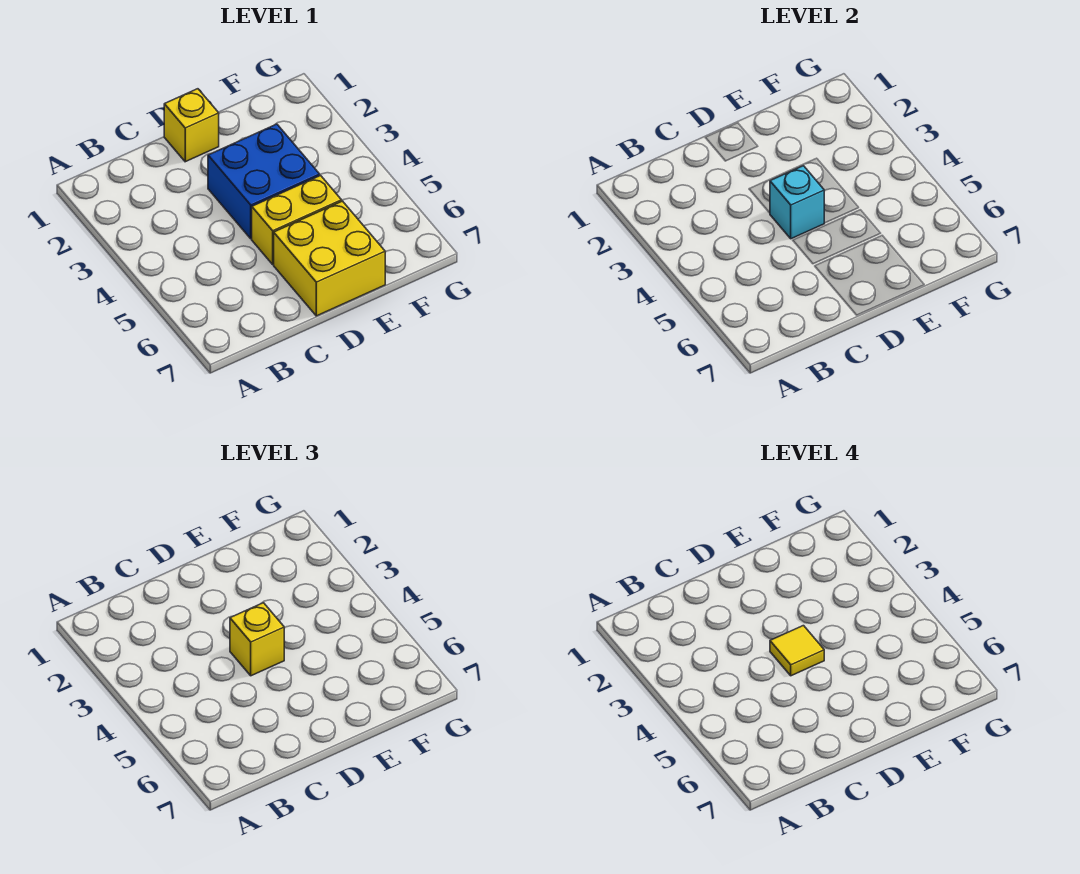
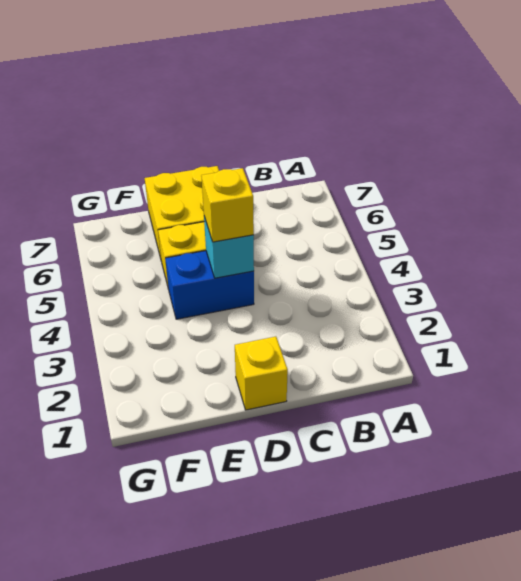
blue brick D3:E4 level 1 -> blue brick D4:E4 level 1
yellow tile D4 level 4 -> none

